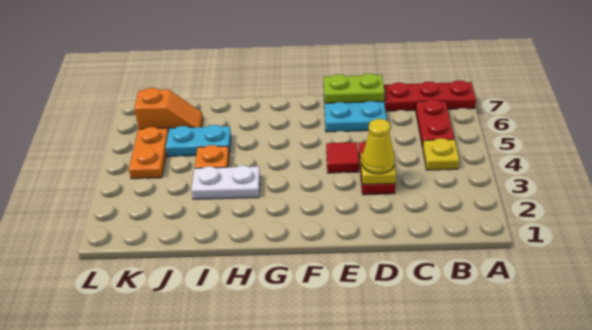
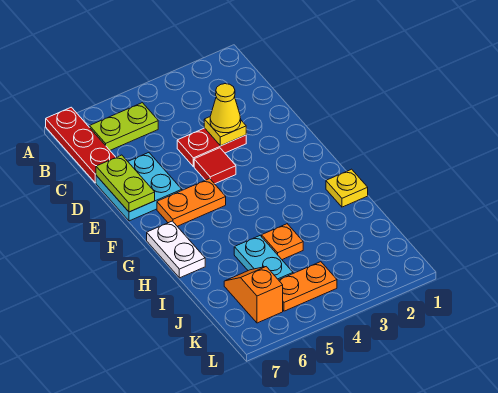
yellow plate B4 level 1 -> yellow plate H1 level 1
red plate B5:B6 level 1 -> lime plate B5:B6 level 1
none -> orange plate F5:F6 level 1
white plate H3:I3 level 1 -> white plate G7:H7 level 1

